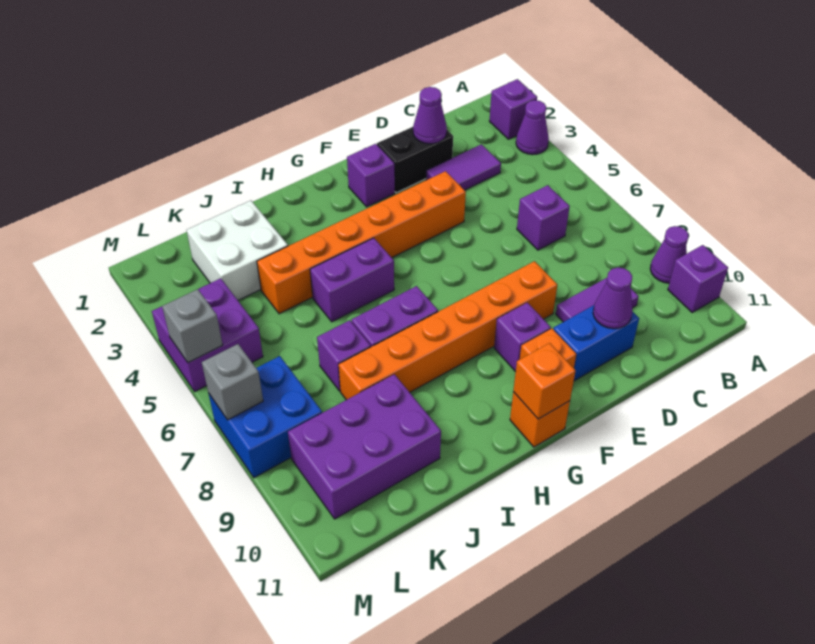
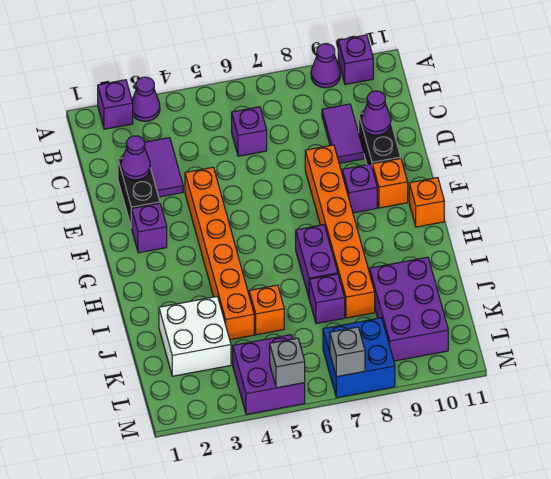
blue brick D10:E10 level 1 -> black brick D10:E10 level 1
orange brick G11 level 2 -> orange brick J5 level 1
purple brick H5:I5 level 1 -> none

